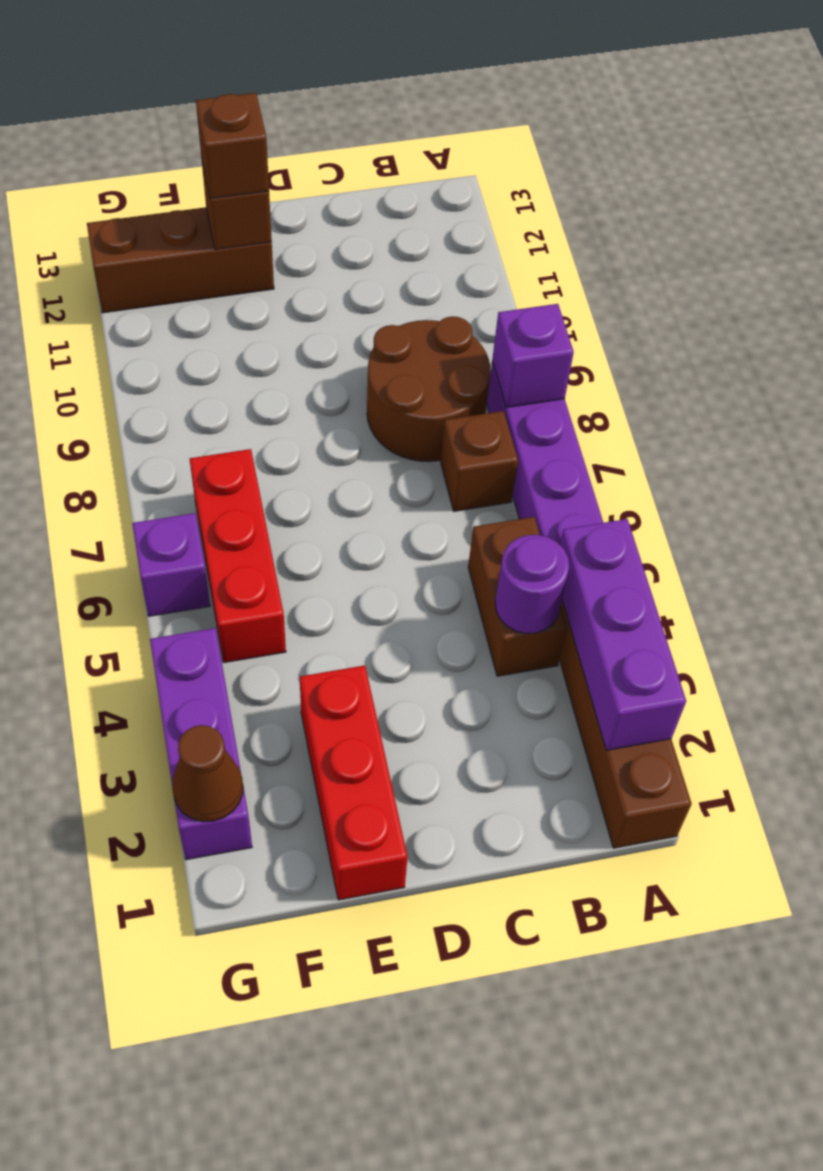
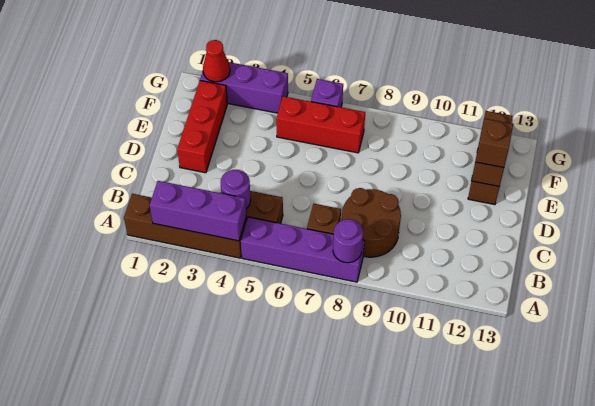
purple brick A8 level 2 -> purple round brick A8 level 2
red brick E1:E3 level 1 -> red brick D2:F2 level 1
brown cone G2 level 2 -> red cone G2 level 2

